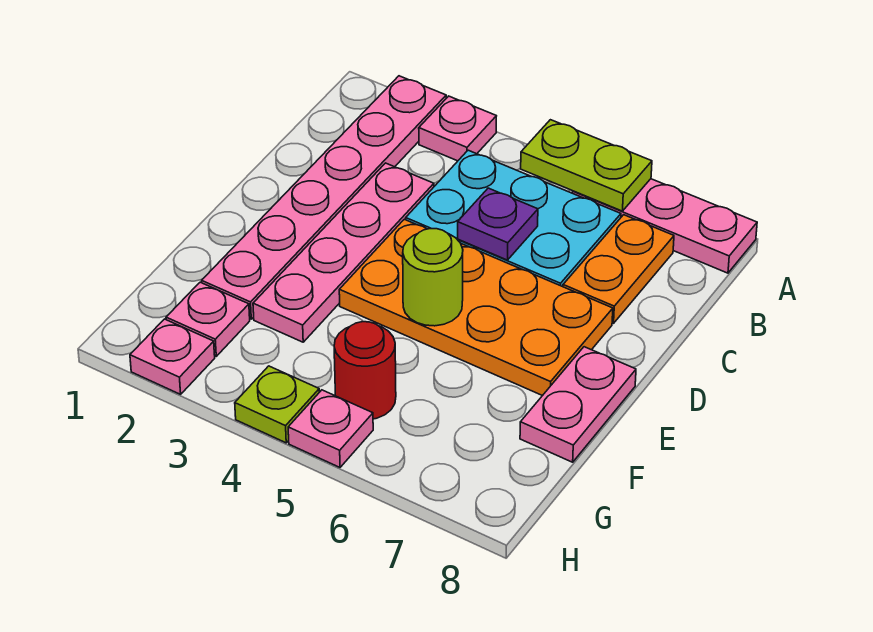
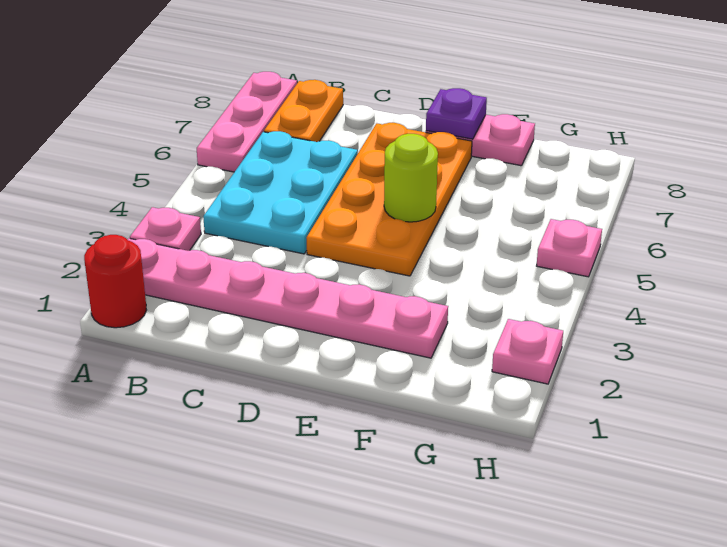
lime plate A5:A6 level 2 -> none
orange plate B7:C7 level 1 -> orange plate B7:B8 level 1
pink plate C3:F3 level 1 -> none
purple plate C5 level 2 -> purple plate E8 level 2
pink plate G2 level 1 -> none
red round brick G5 level 1 -> red round brick A1 level 1
lime plate H4 level 1 -> none

